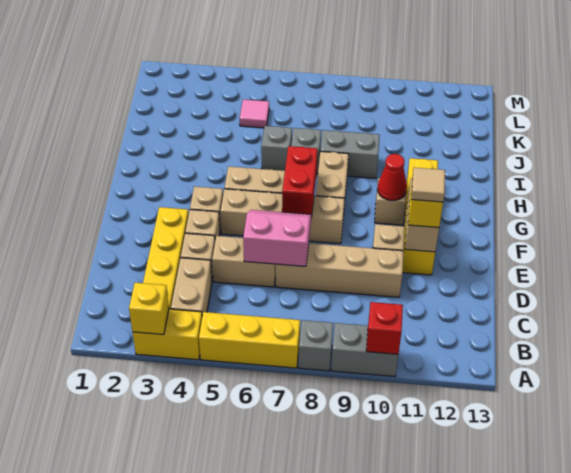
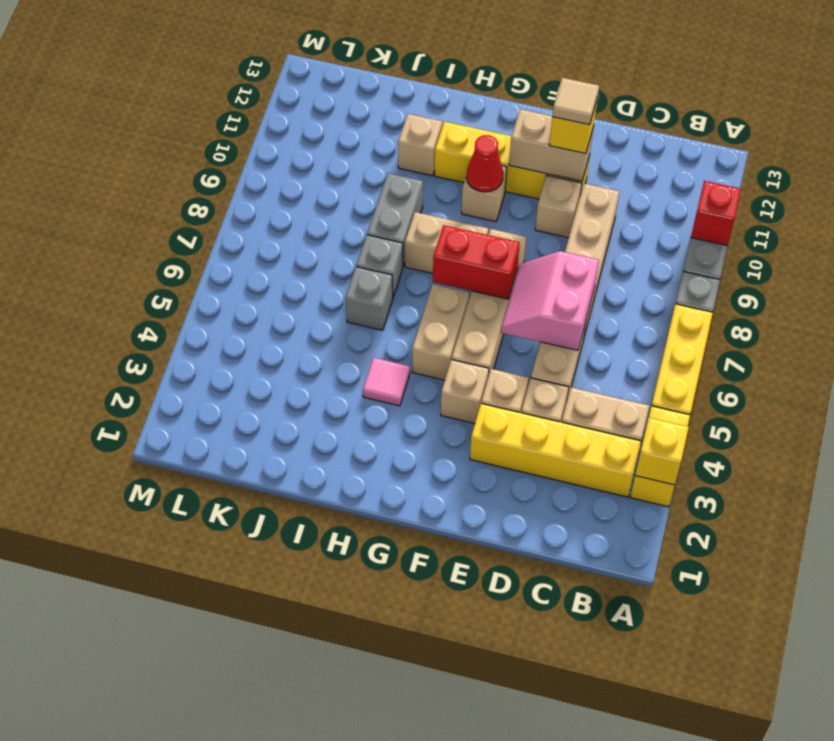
none -> tan brick I11 level 1
pink tile K5 level 1 -> pink tile H4 level 1

